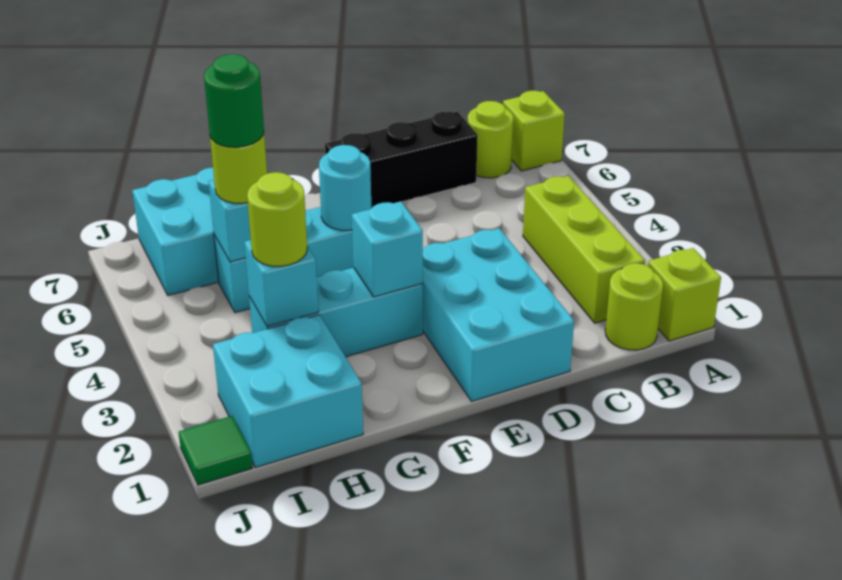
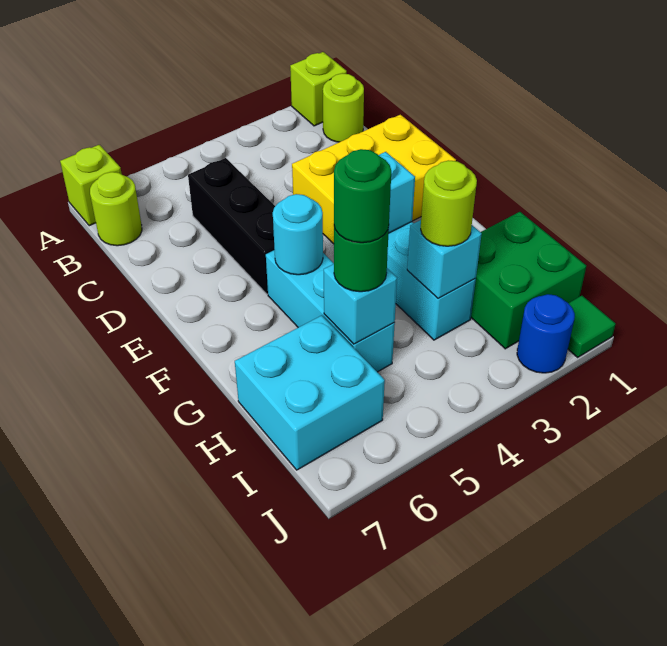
lime brick B2:B4 level 1 -> none
black brick C7:E7 level 1 -> black brick C5:E5 level 1
cyan brick D1:E3 level 1 -> yellow brick D1:E3 level 1
cyan brick H1:I2 level 1 -> green brick H1:I2 level 1
lime round brick H5 level 3 -> green round brick H5 level 3
none -> blue round brick J2 level 1

